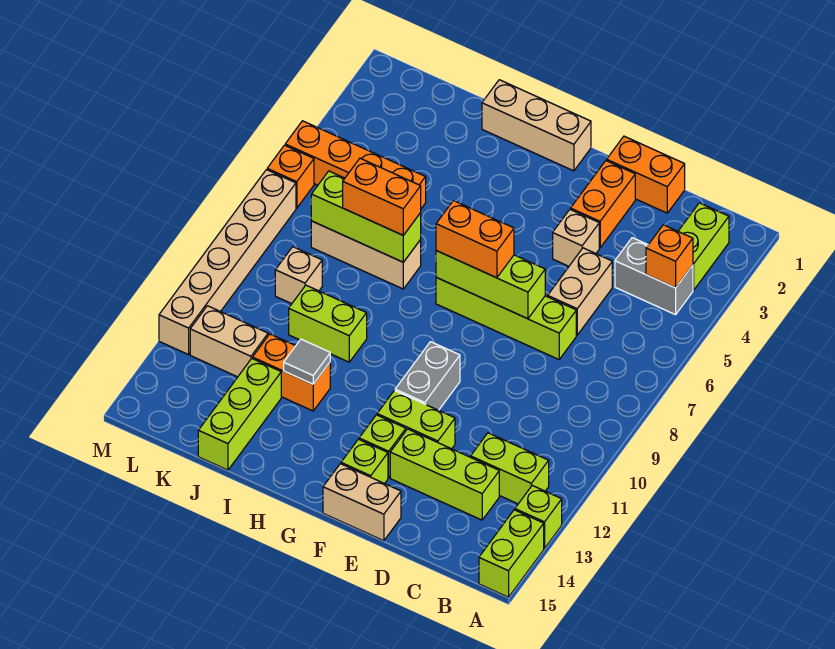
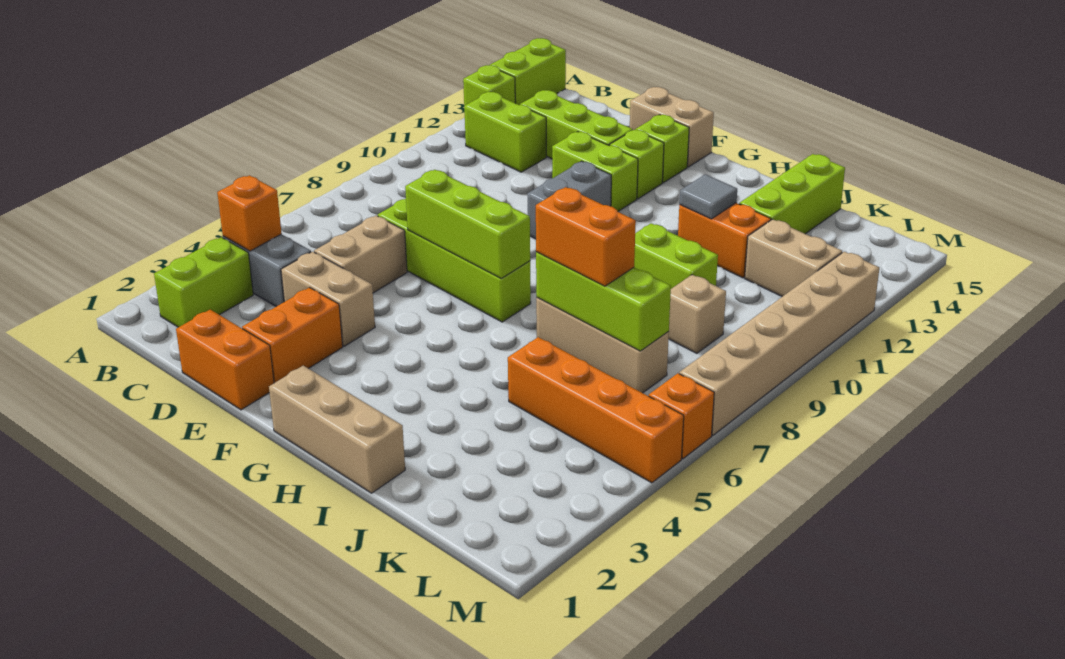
tan brick E4 level 1 -> tan brick D4:E4 level 1
orange brick F7:G7 level 3 -> none

